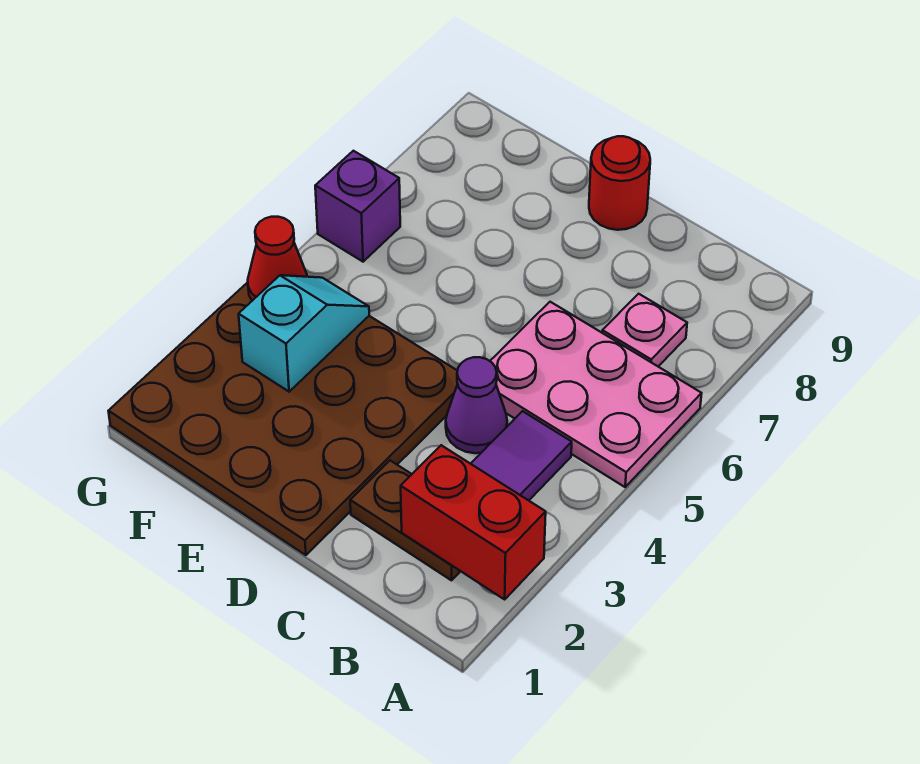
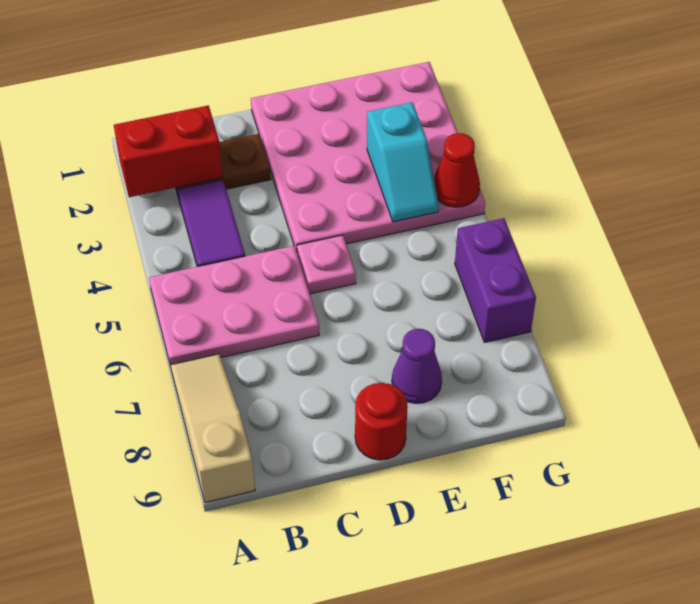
none -> tan slope A7:A9 level 1 top 9
pink plate B7 level 1 -> pink plate D5 level 1
purple cone C4 level 1 -> purple cone E8 level 1
brown plate D1:G4 level 1 -> pink plate D1:G4 level 1
purple brick G6 level 1 -> purple brick G6:G7 level 1

